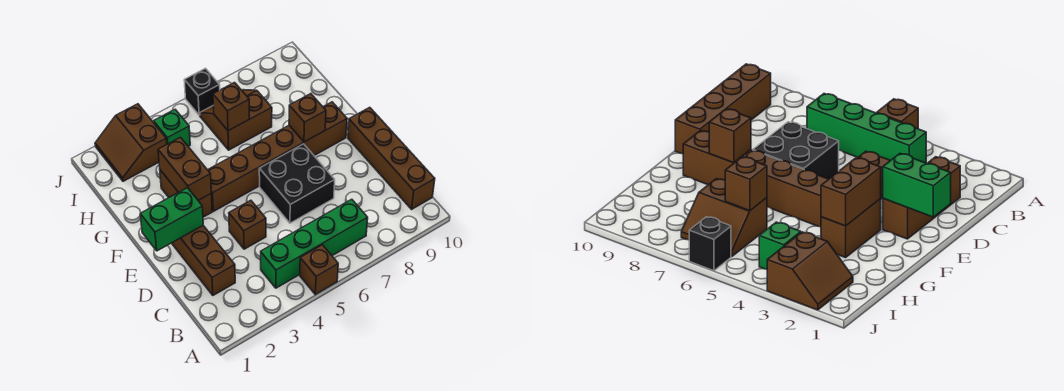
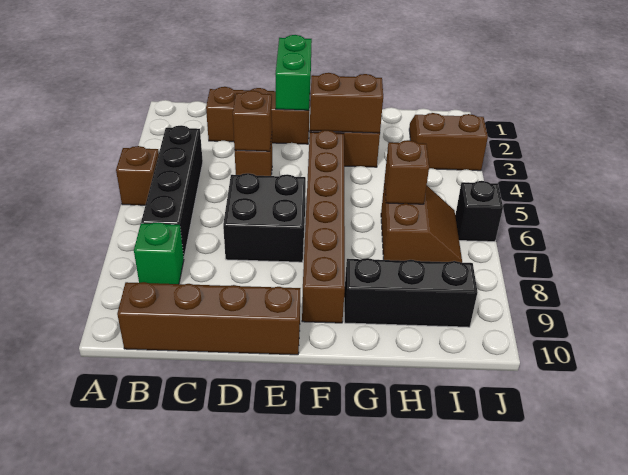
green brick B4:B7 level 1 -> black brick B4:B7 level 1
brown brick F8 level 2 -> brown brick D4 level 2
none -> black brick G9:I9 level 1
green brick I4 level 1 -> green brick B8 level 1

